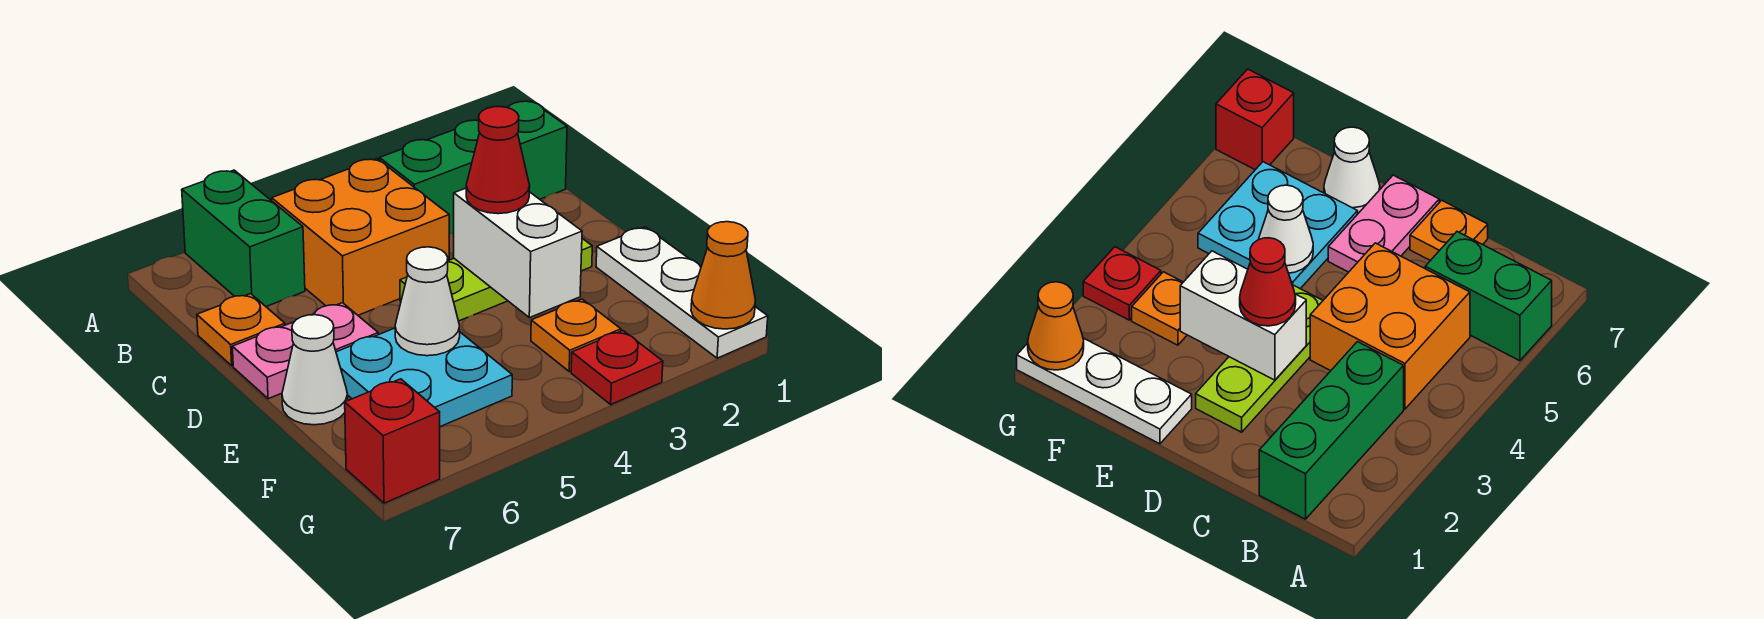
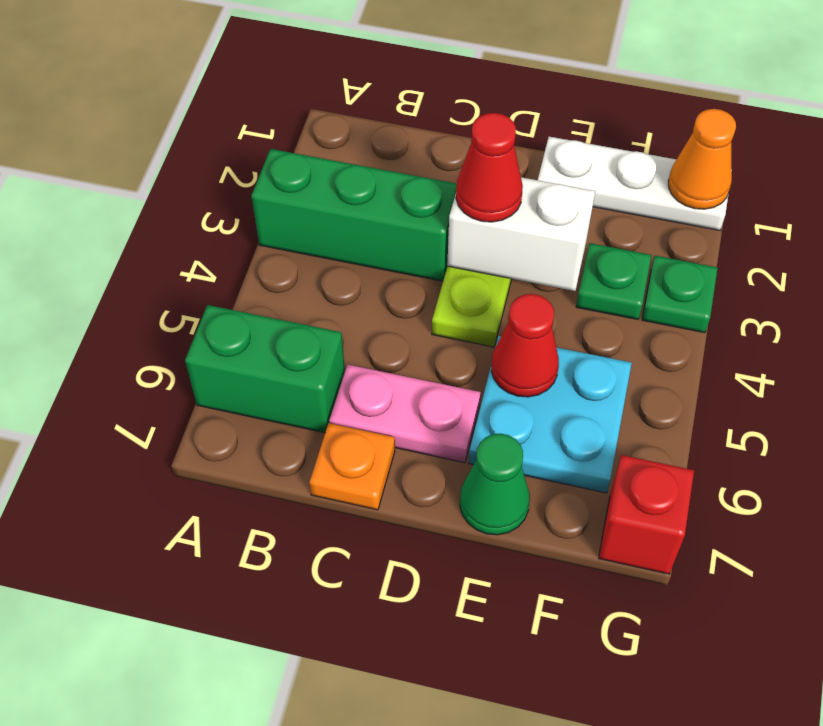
green brick B1:B3 level 1 -> green brick A3:C3 level 1
orange brick B4:C5 level 1 -> none
pink plate D6:D7 level 1 -> pink plate C6:D6 level 1
white cone E5 level 2 -> red cone E5 level 2
white cone E7 level 1 -> green cone E7 level 1
orange plate F3 level 1 -> green plate F3 level 1
red plate G3 level 1 -> green plate G3 level 1

